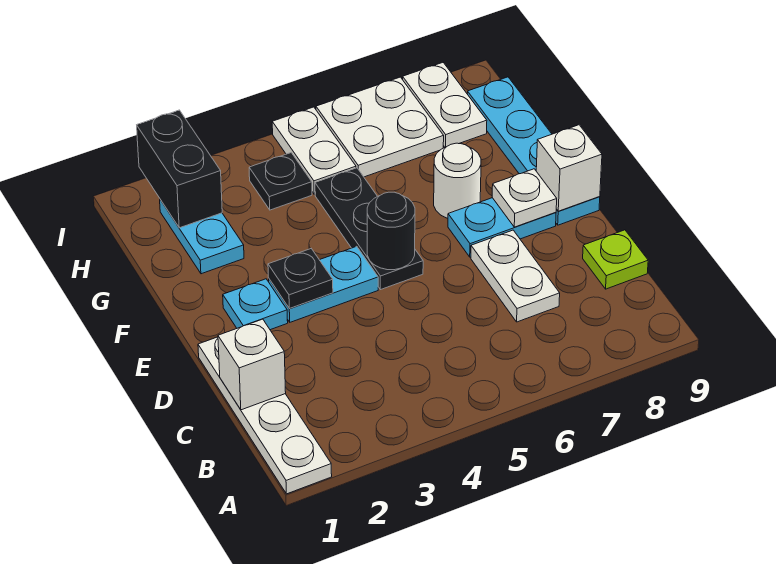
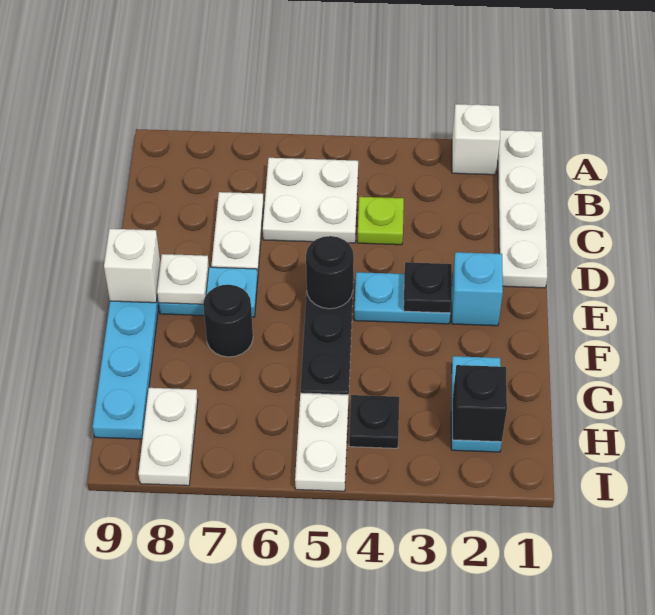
white brick C1 level 2 -> white brick A2 level 1
lime plate C9 level 1 -> lime plate C4 level 1
cyan plate E2 level 1 -> cyan brick E2 level 1
white round brick F7 level 1 -> black round brick F7 level 1
black brick H2:I2 level 2 -> black brick H2 level 2
white plate H6:I7 level 1 -> white plate B5:C6 level 1

